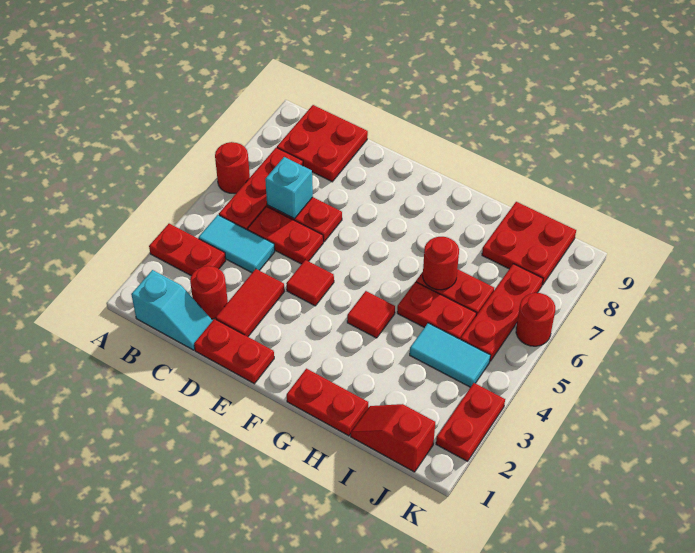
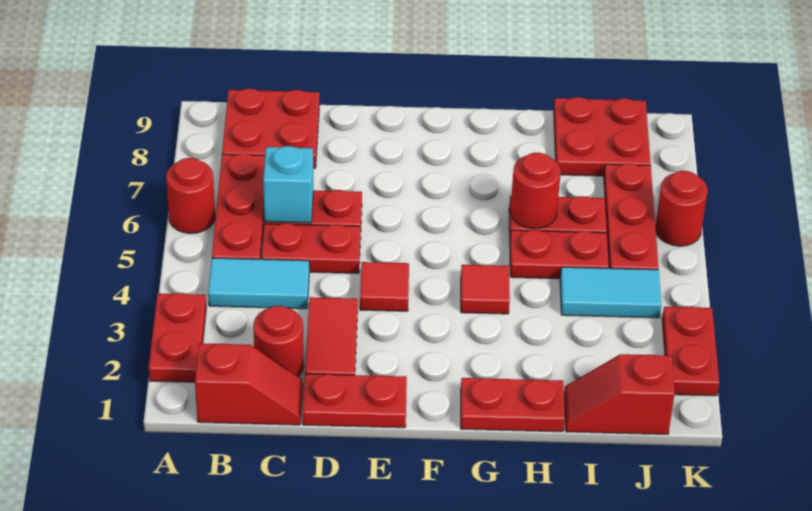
red plate A3:B3 level 1 -> red plate A2:A3 level 1
cyan slope B1:C1 level 1 top B -> red slope B1:C1 level 1 top B

